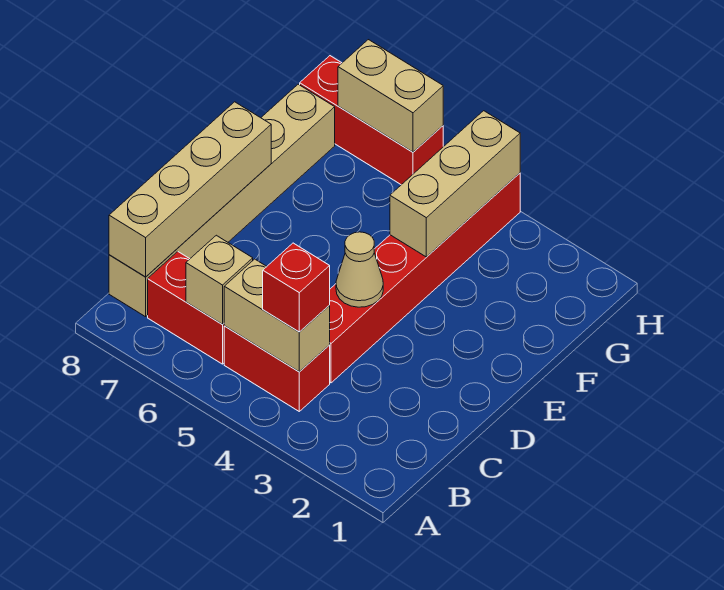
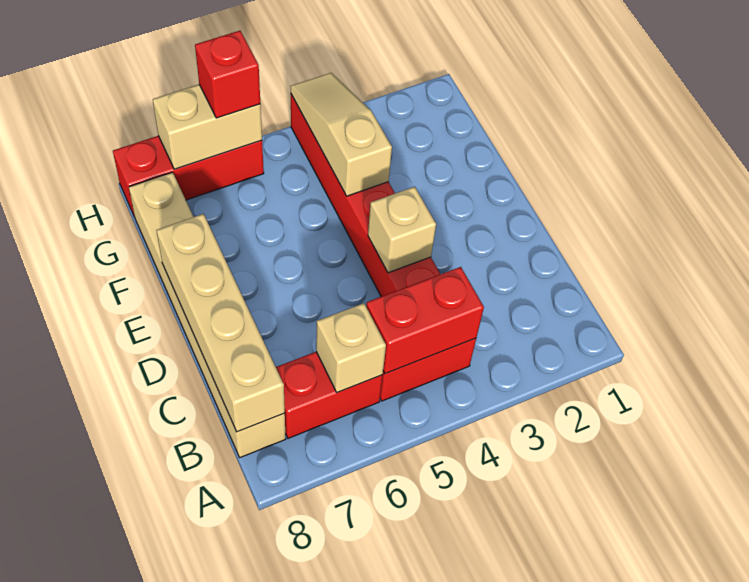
tan brick B4:B5 level 2 -> red brick B4:B5 level 2
red brick B4 level 3 -> red brick H6 level 3
tan cone D4 level 2 -> tan brick D4 level 2
tan brick F4:H4 level 2 -> tan slope F4:H4 level 2 top F

